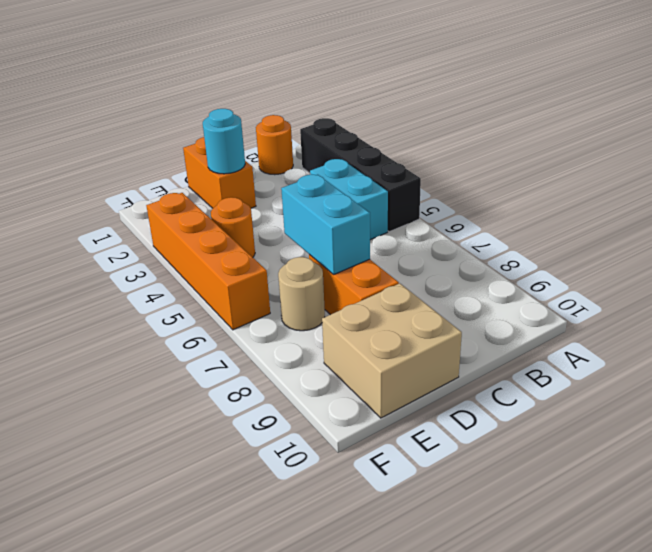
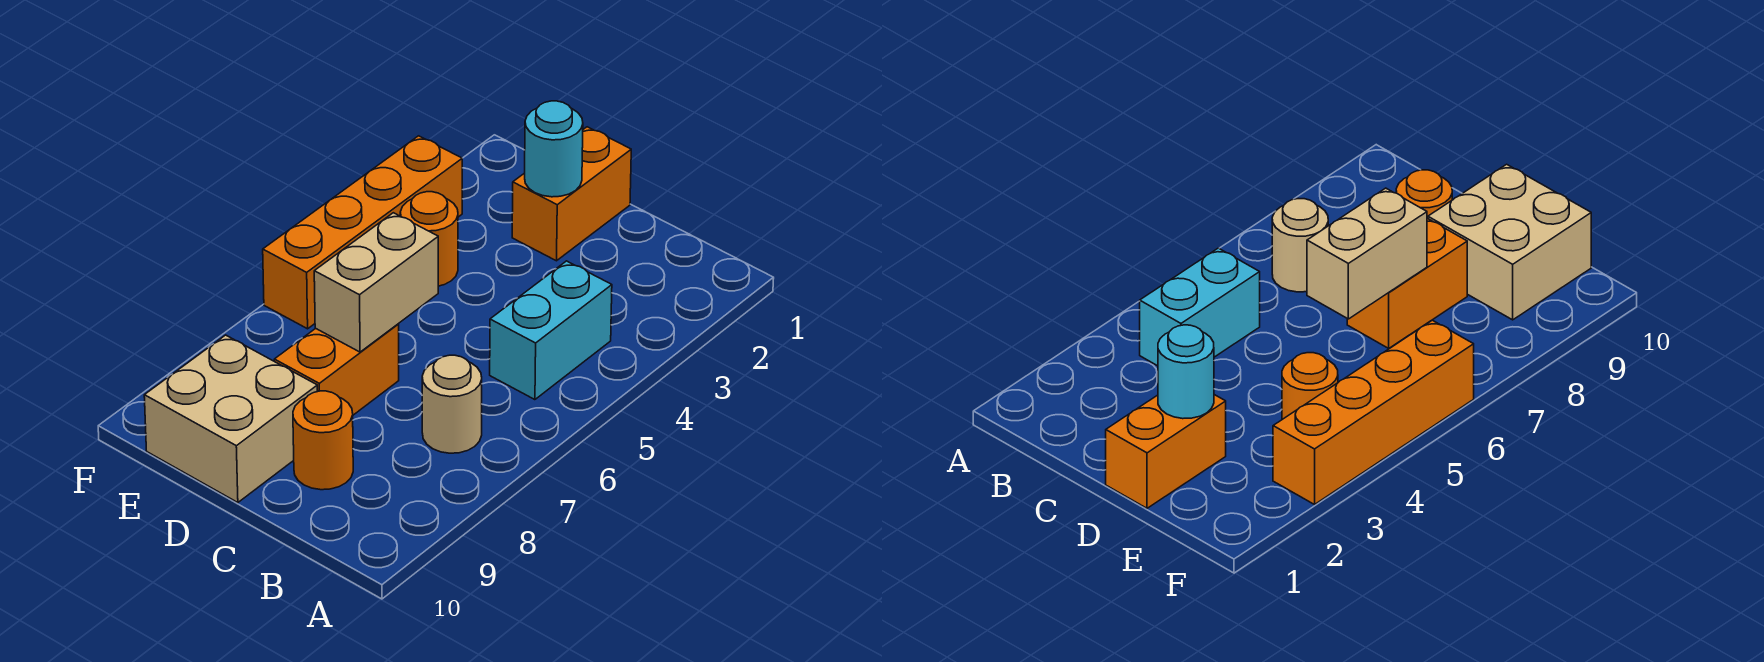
black brick A2:A5 level 1 -> none
orange round brick B1 level 1 -> orange round brick C9 level 1
cyan brick D6:D7 level 2 -> tan brick D6:D7 level 2
tan round brick E7 level 1 -> tan round brick B7 level 1

